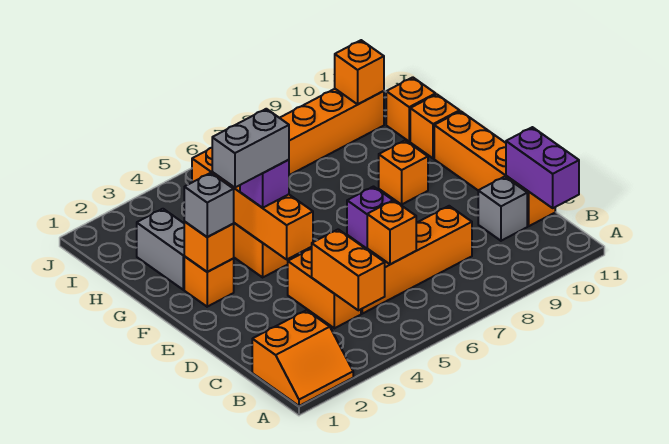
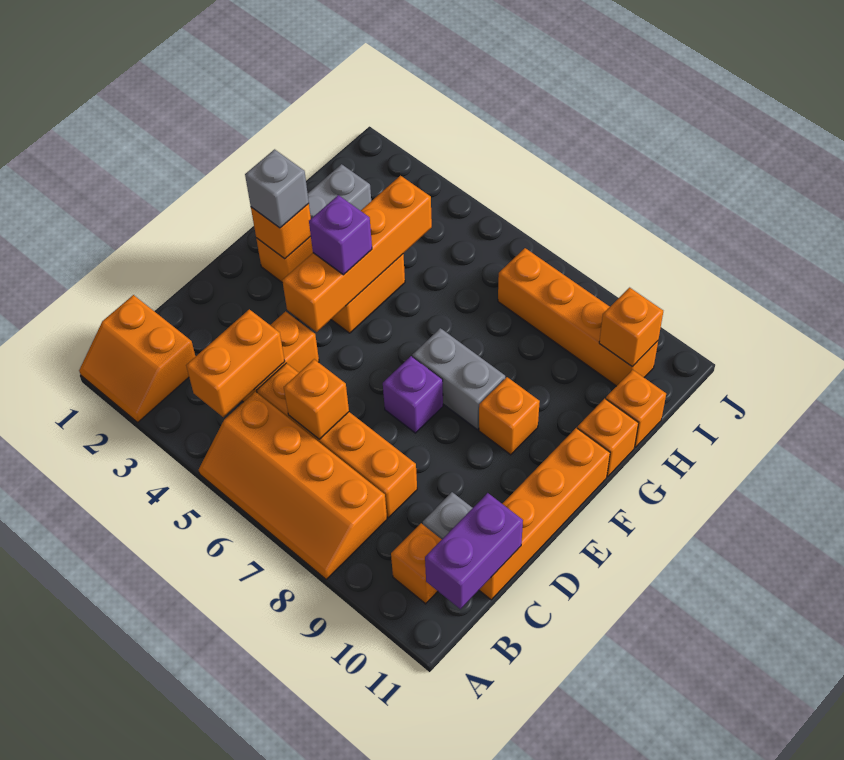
none -> orange slope A5:B8 level 1 top B
none -> orange brick B10 level 1
grey brick F3:F4 level 4 -> grey brick F7:F8 level 1

